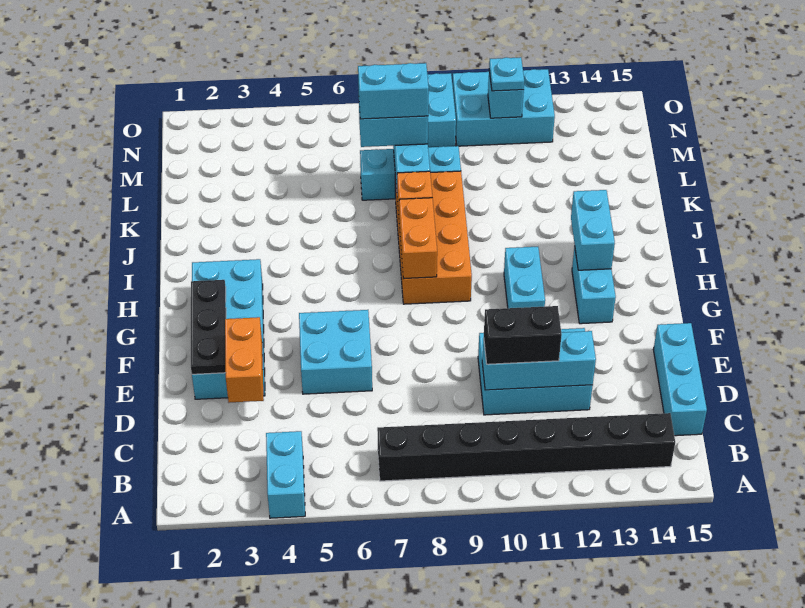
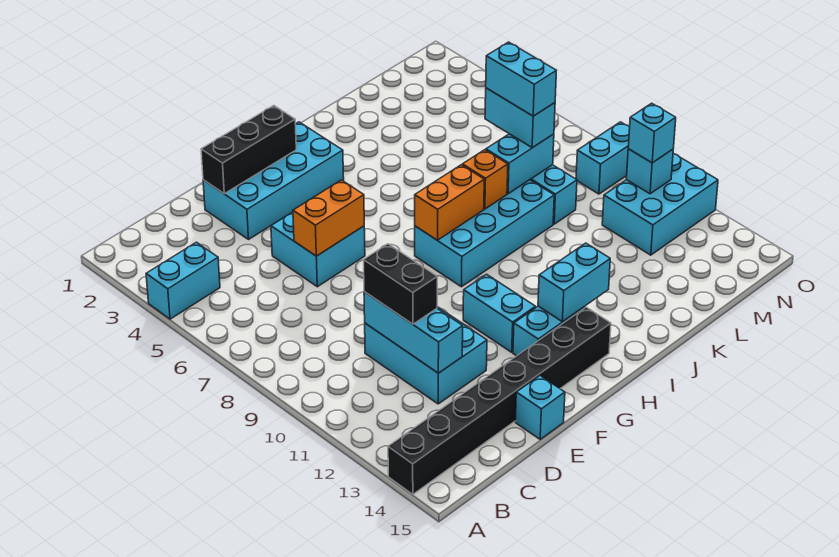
black brick B7:B14 level 1 -> black brick A14:H14 level 1
cyan brick C15:E15 level 1 -> cyan brick E15 level 1
orange brick D3:E3 level 2 -> orange brick E6:F6 level 2
black plate E2:G2 level 2 -> black brick E2:G2 level 2
cyan brick G11:H11 level 1 -> cyan brick G11:G12 level 1
orange brick H8:K9 level 1 -> cyan brick H8:K9 level 1
cyan brick N10:O12 level 1 -> cyan brick M11:O12 level 1
cyan plate N11 level 3 -> cyan brick N11 level 3

